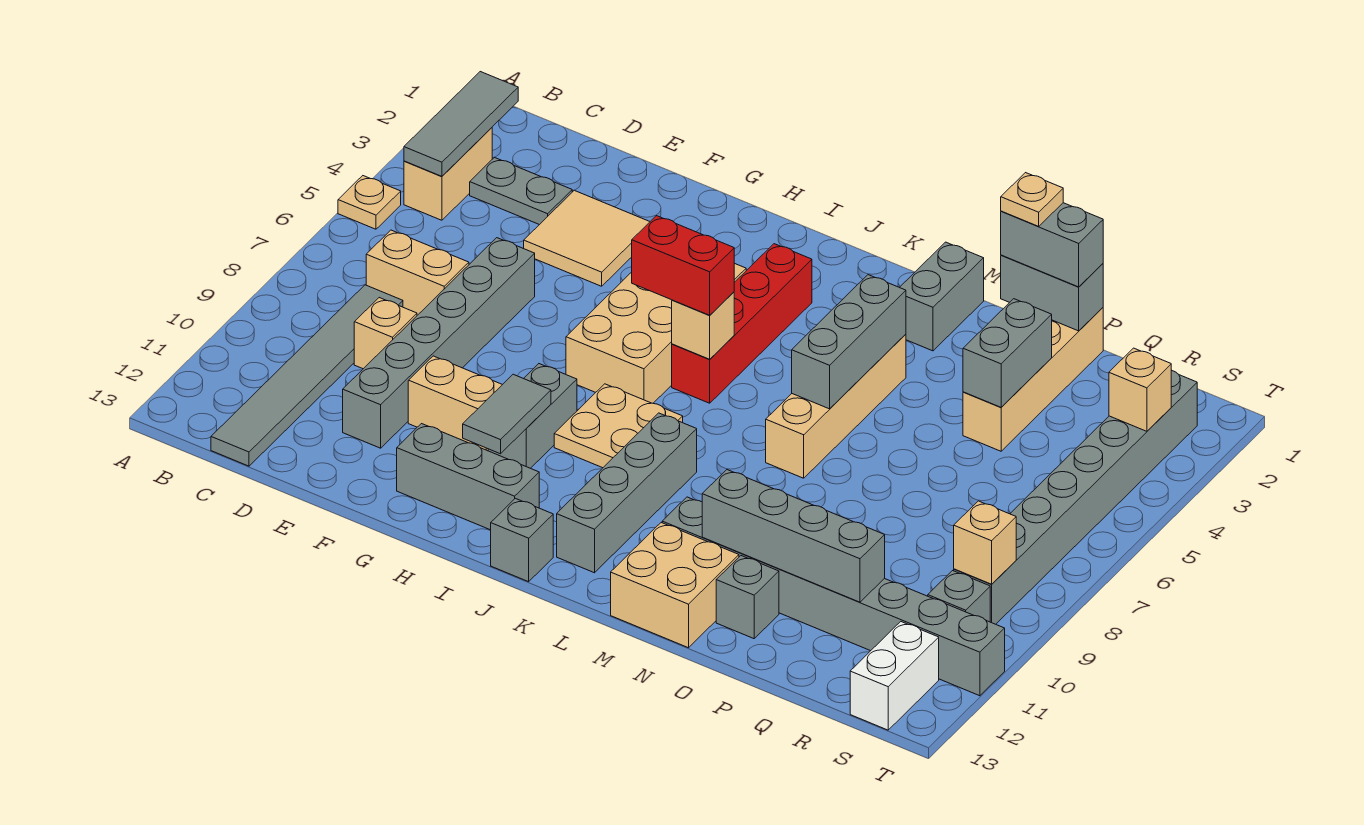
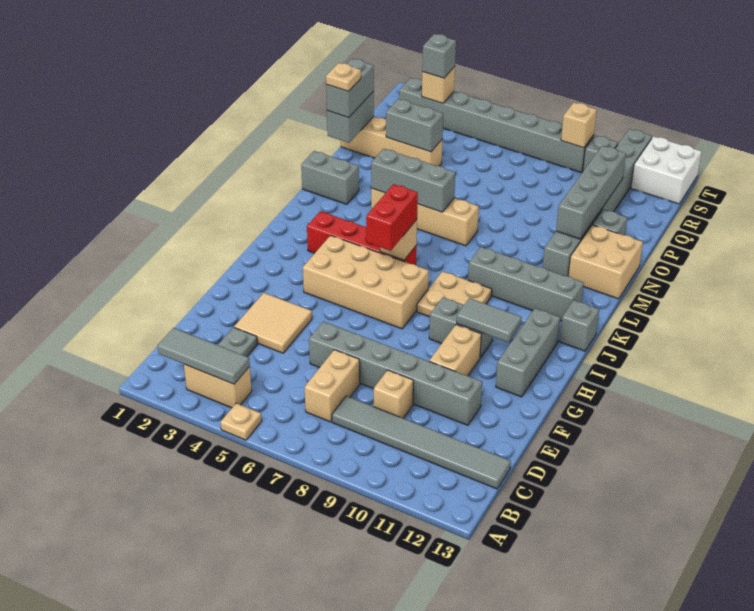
none -> grey brick S3 level 3
white brick S12:S13 level 1 -> white brick S12:T13 level 1

